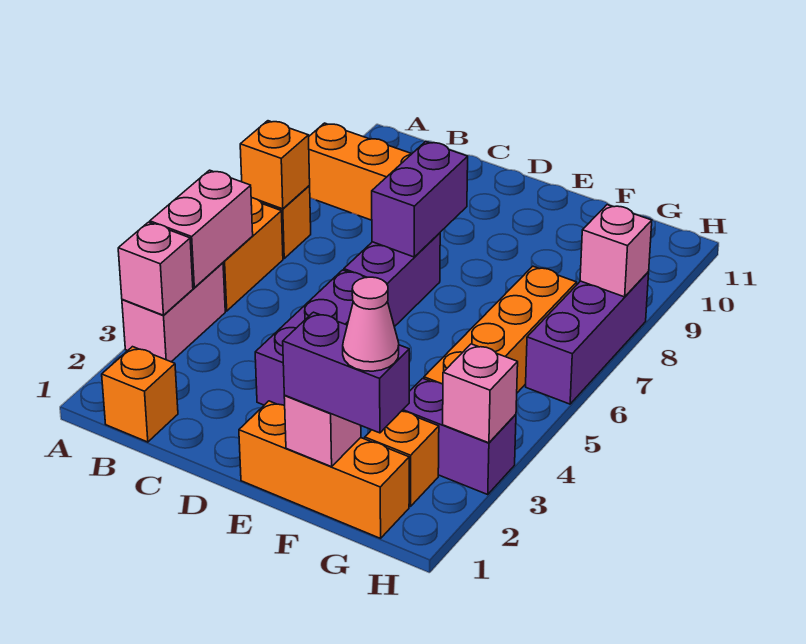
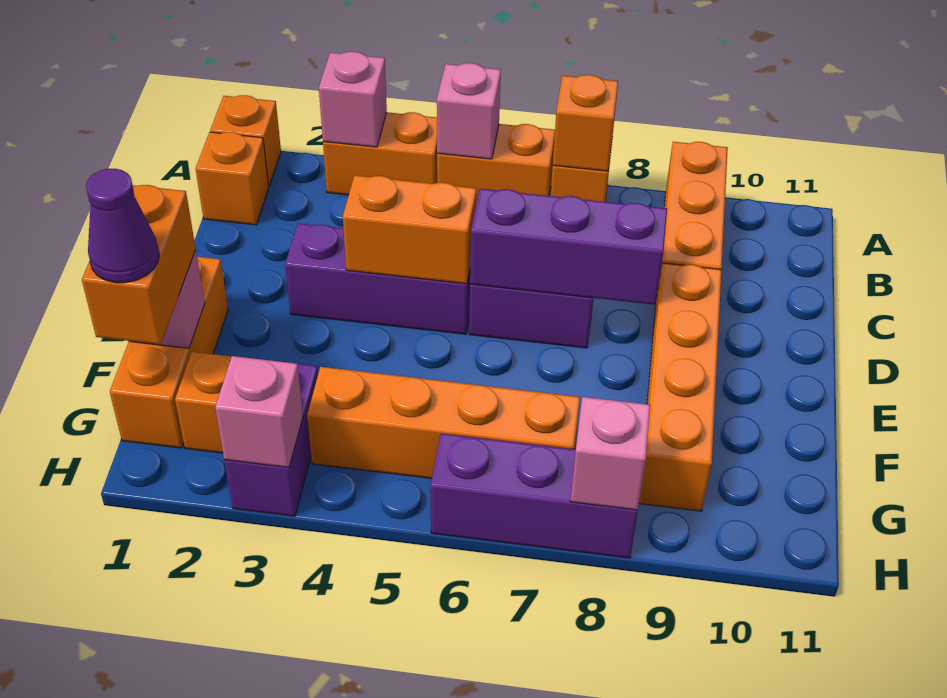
none -> orange brick A1 level 1
pink brick A3:A4 level 1 -> orange brick A3:A4 level 1
pink brick A4:A5 level 2 -> pink brick A5 level 2
none -> orange brick D4:D5 level 2
purple brick D7:D8 level 2 -> purple brick D6:D8 level 2
none -> orange brick D9:G9 level 1
purple brick F1:G1 level 3 -> orange brick F1:G1 level 3
pink cone G1 level 4 -> purple cone G1 level 4

